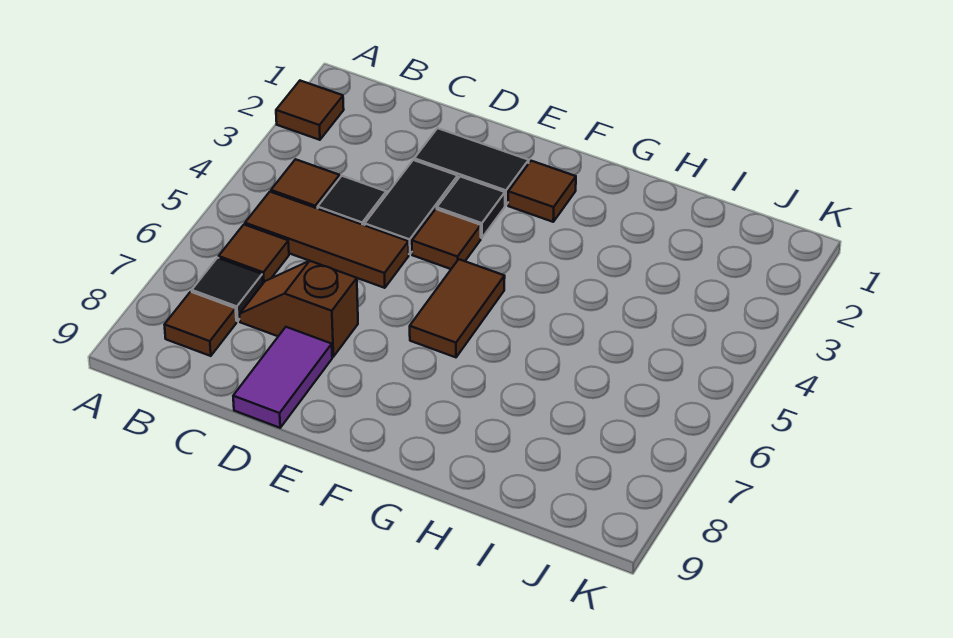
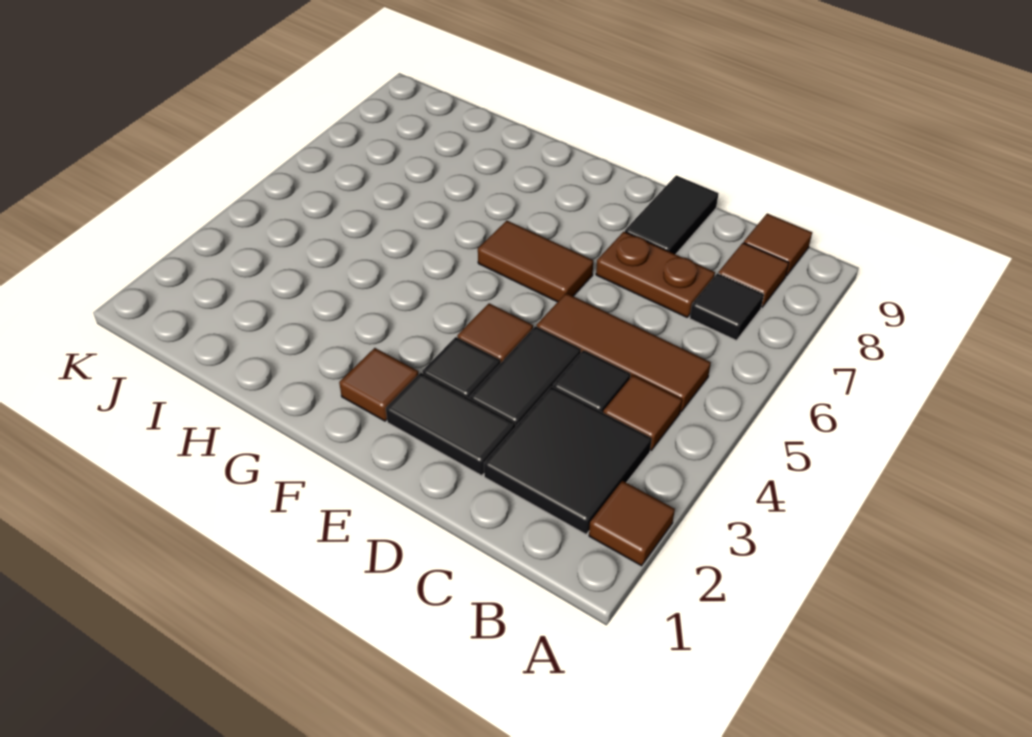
none -> black tile B2:C3 level 1
brown tile B6 level 1 -> brown tile B9 level 1
brown slope C7:D7 level 1 top D -> brown plate C7:D7 level 1
purple tile D8:D9 level 1 -> black tile D8:D9 level 1
brown tile F5:F6 level 1 -> brown tile E6:F6 level 1

